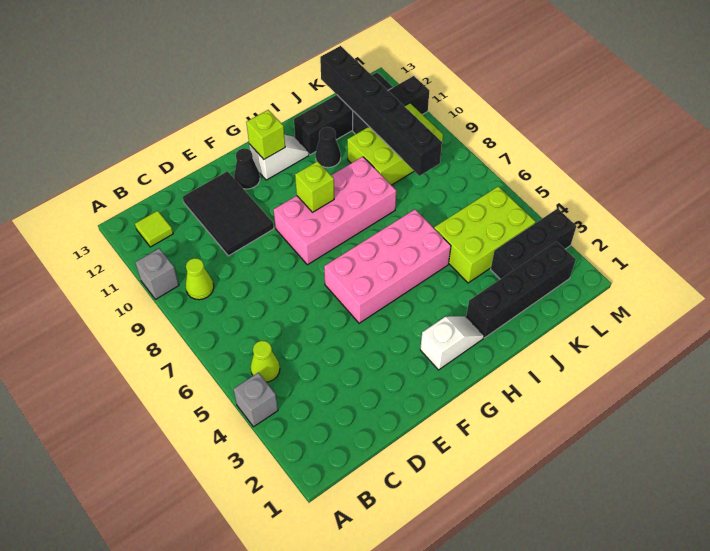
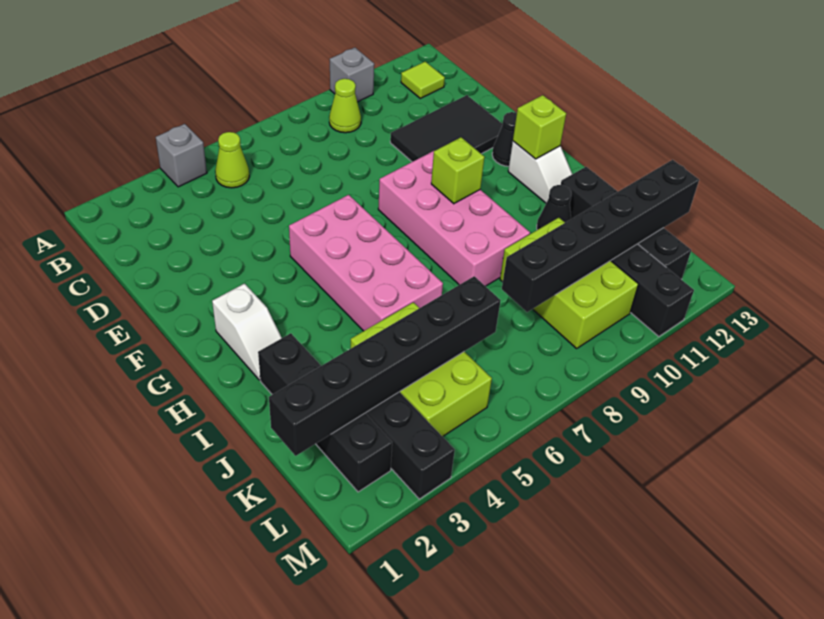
none -> black brick K1:K6 level 2

